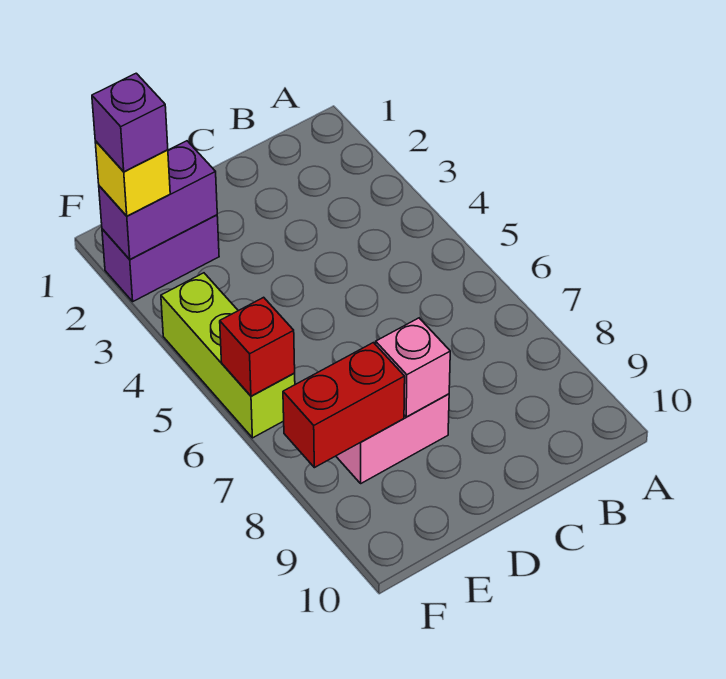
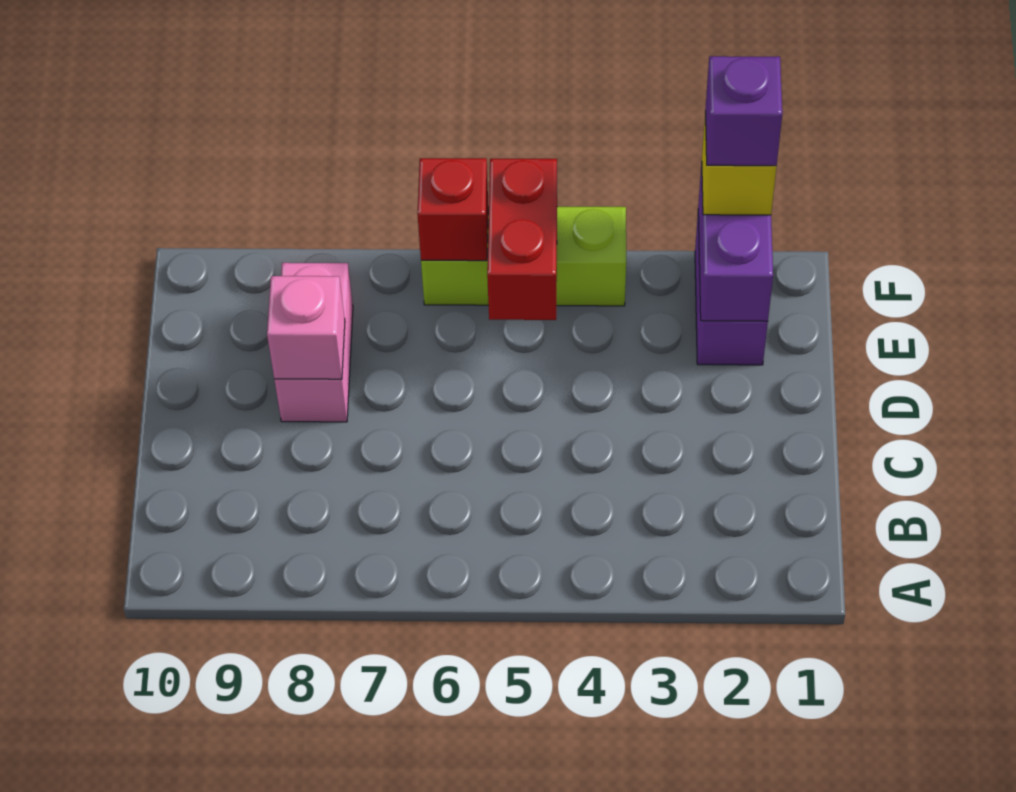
red brick E8:F8 level 2 -> red brick E5:F5 level 2

